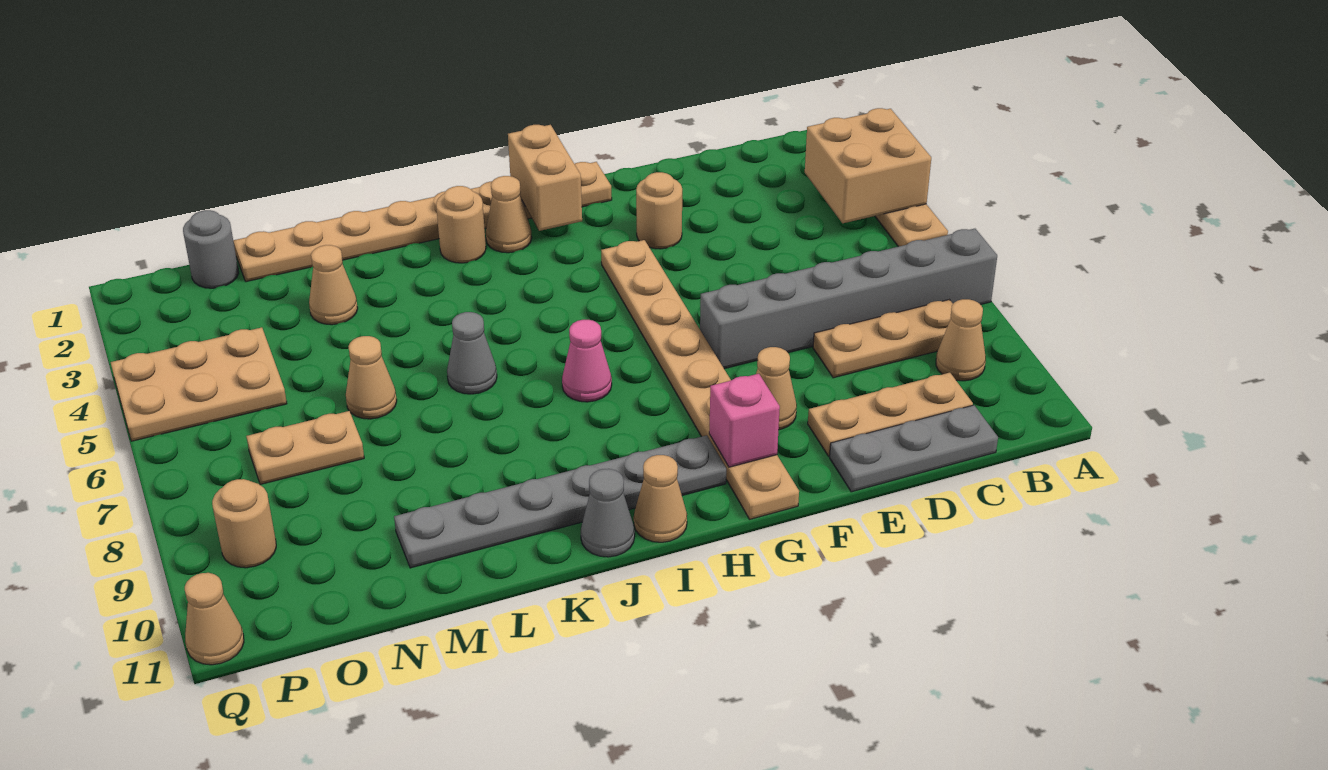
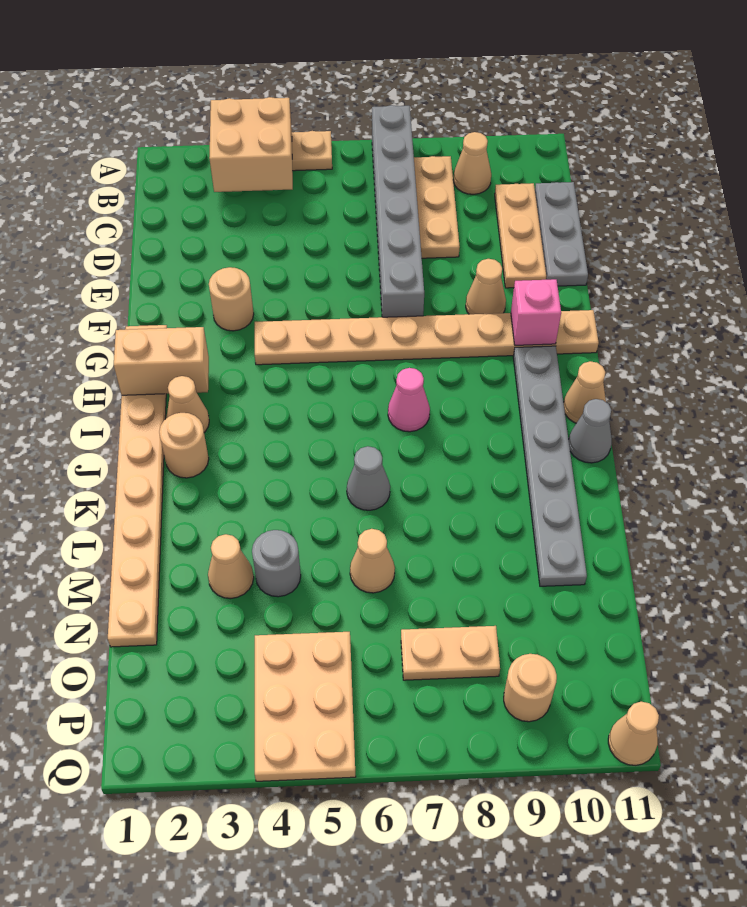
tan plate N7:O7 level 1 -> tan plate O7:O8 level 1
grey round brick O1 level 1 -> grey round brick M4 level 1

